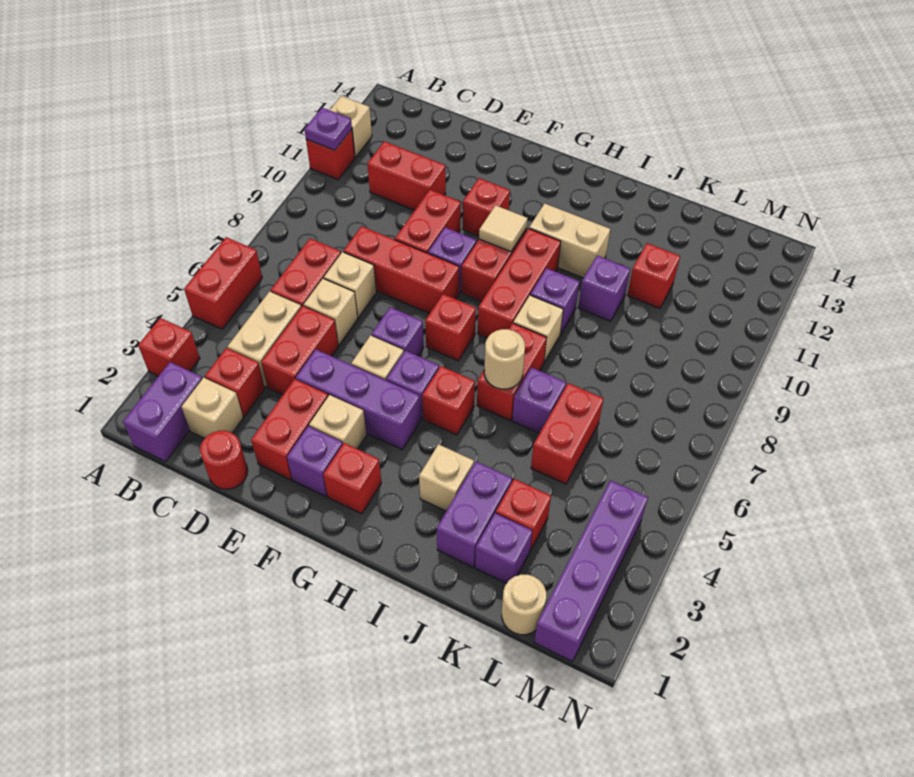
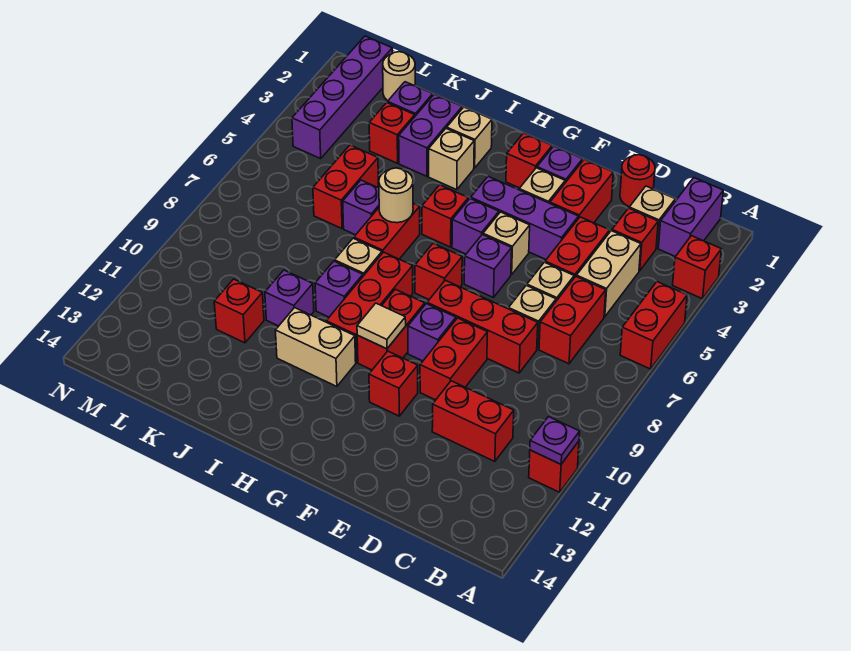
tan brick A12 level 1 -> tan brick I2 level 1

